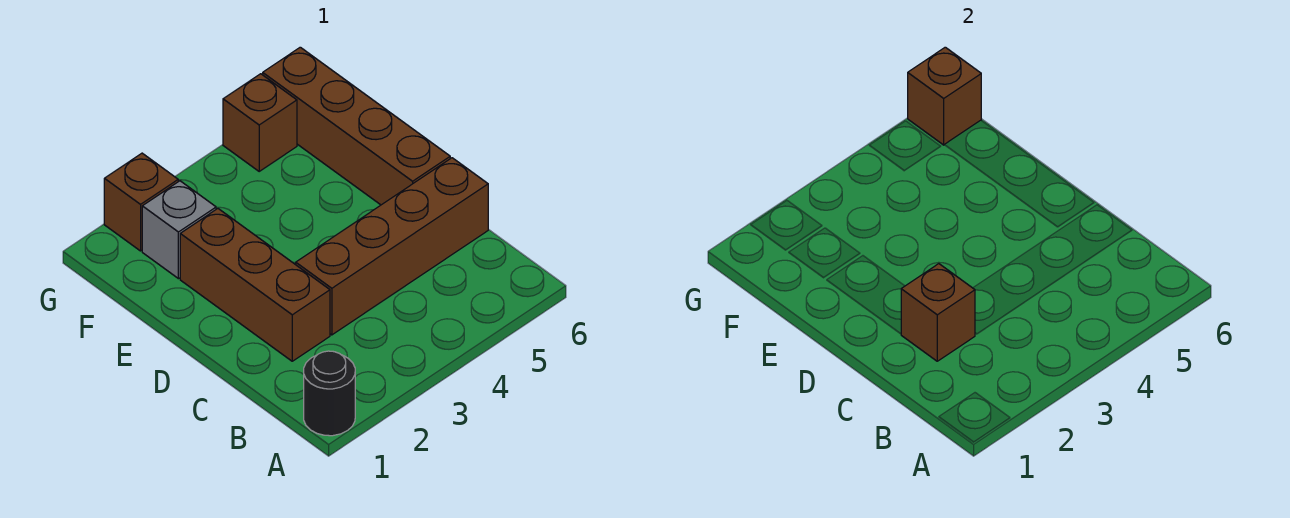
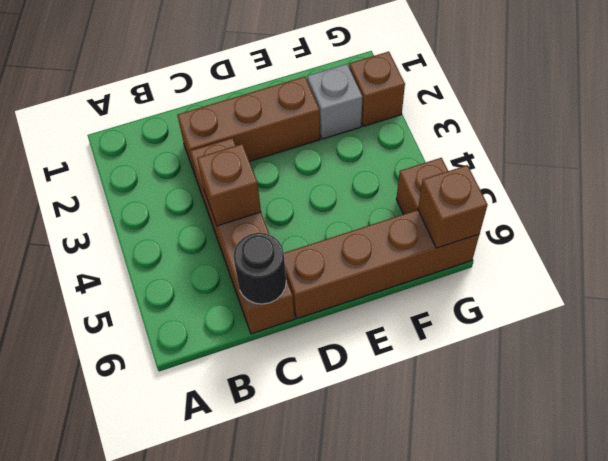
black round brick A1 level 1 -> black round brick C6 level 2
brown brick C2 level 2 -> brown brick C4 level 2

